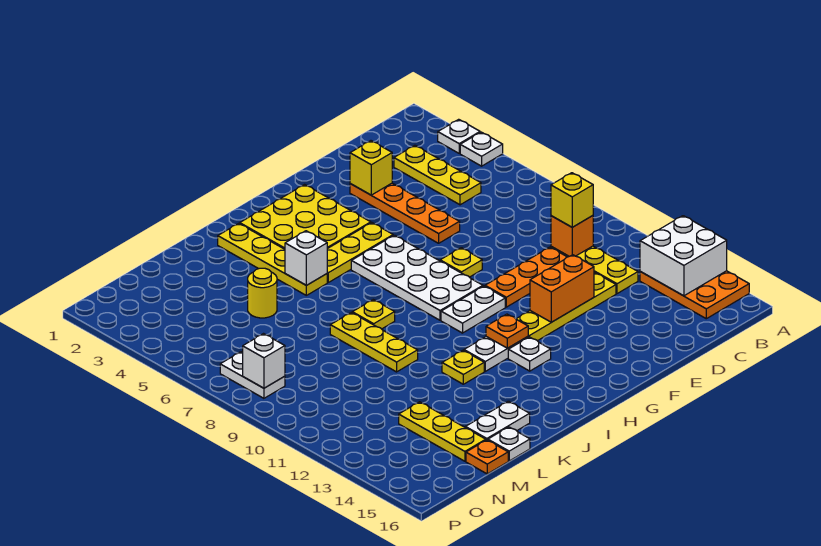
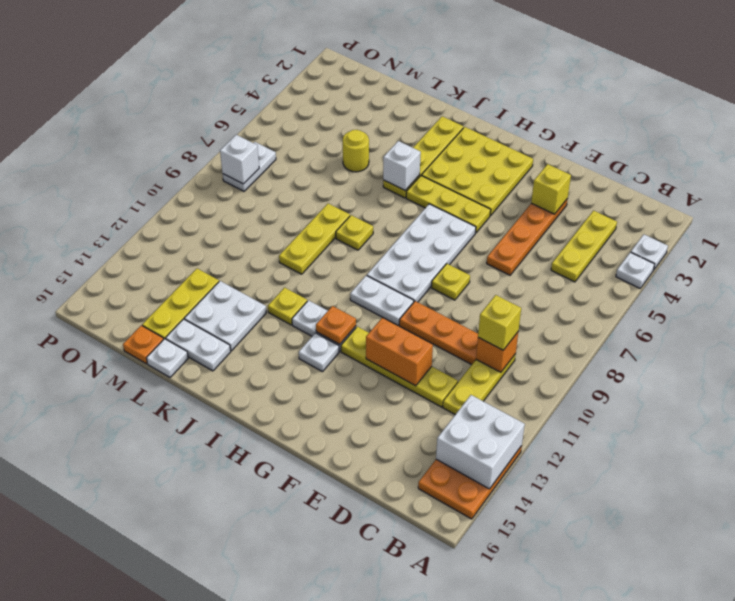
none -> white plate K13:L14 level 1

